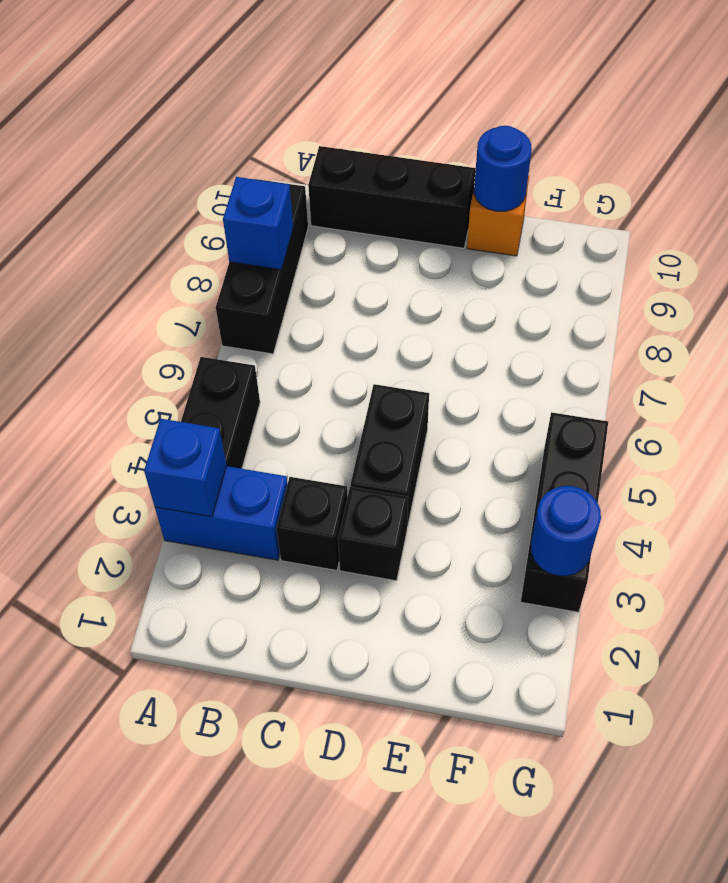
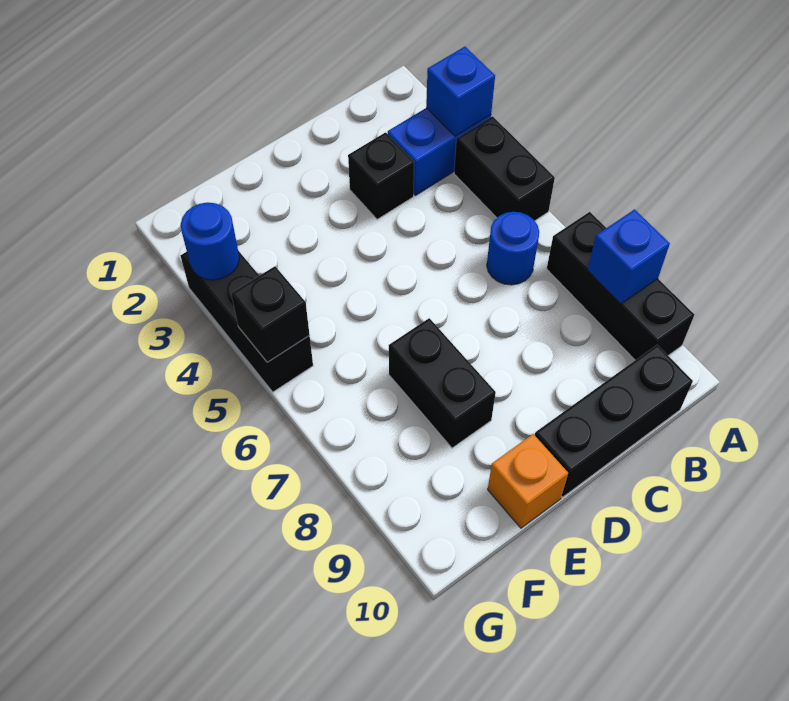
black brick D3 level 1 -> black brick G5 level 2
black brick D4:D5 level 1 -> black brick E7:E8 level 1
blue round brick E10 level 2 -> blue round brick B6 level 1

